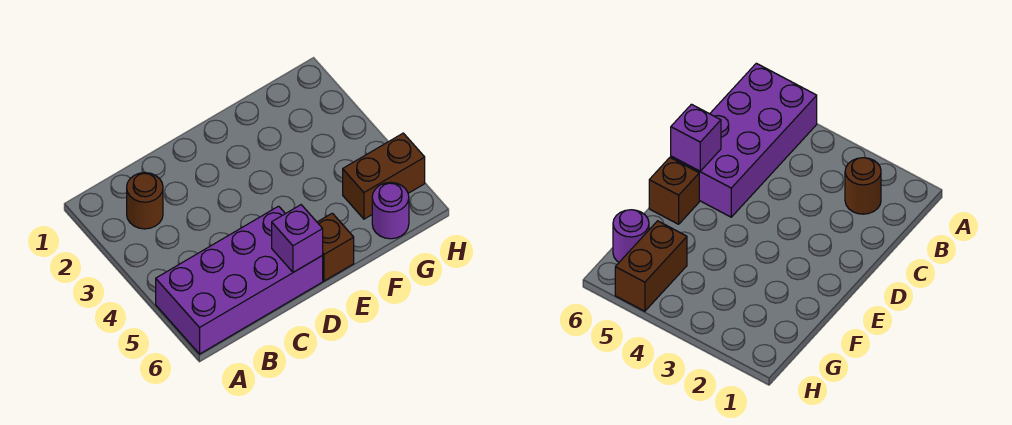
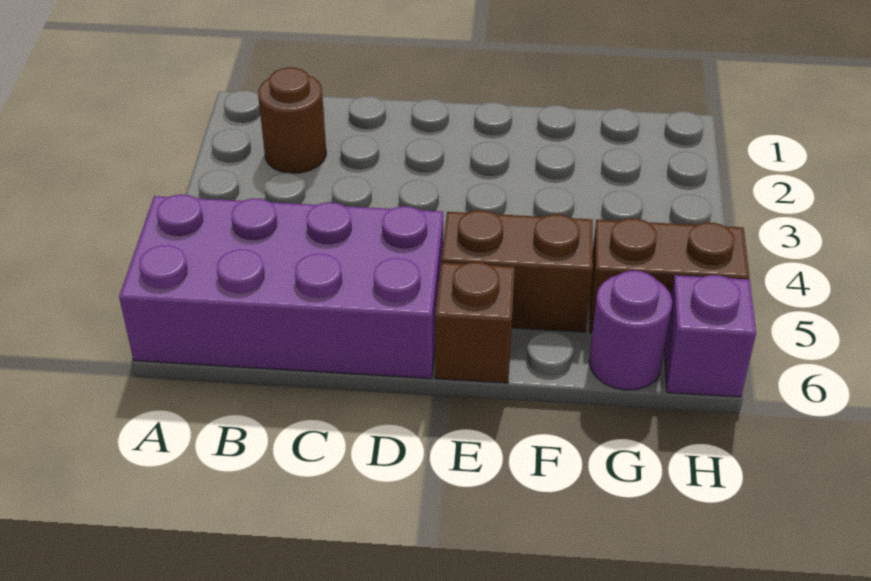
purple brick D6 level 2 -> purple brick H6 level 1
none -> brown brick E5:F5 level 1

